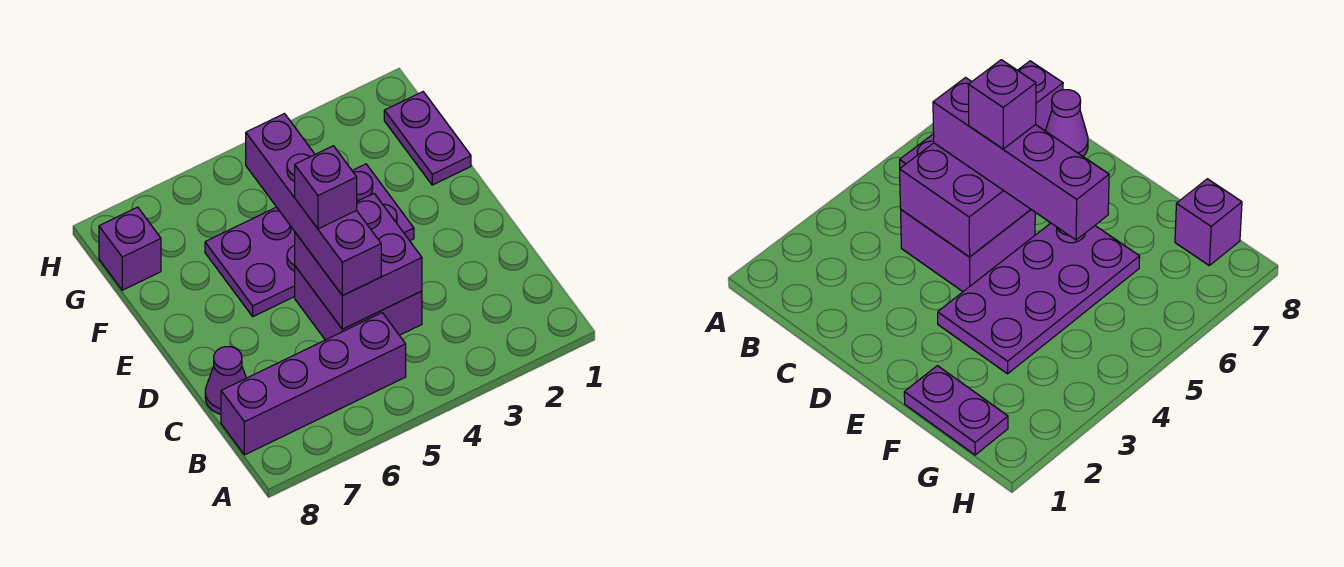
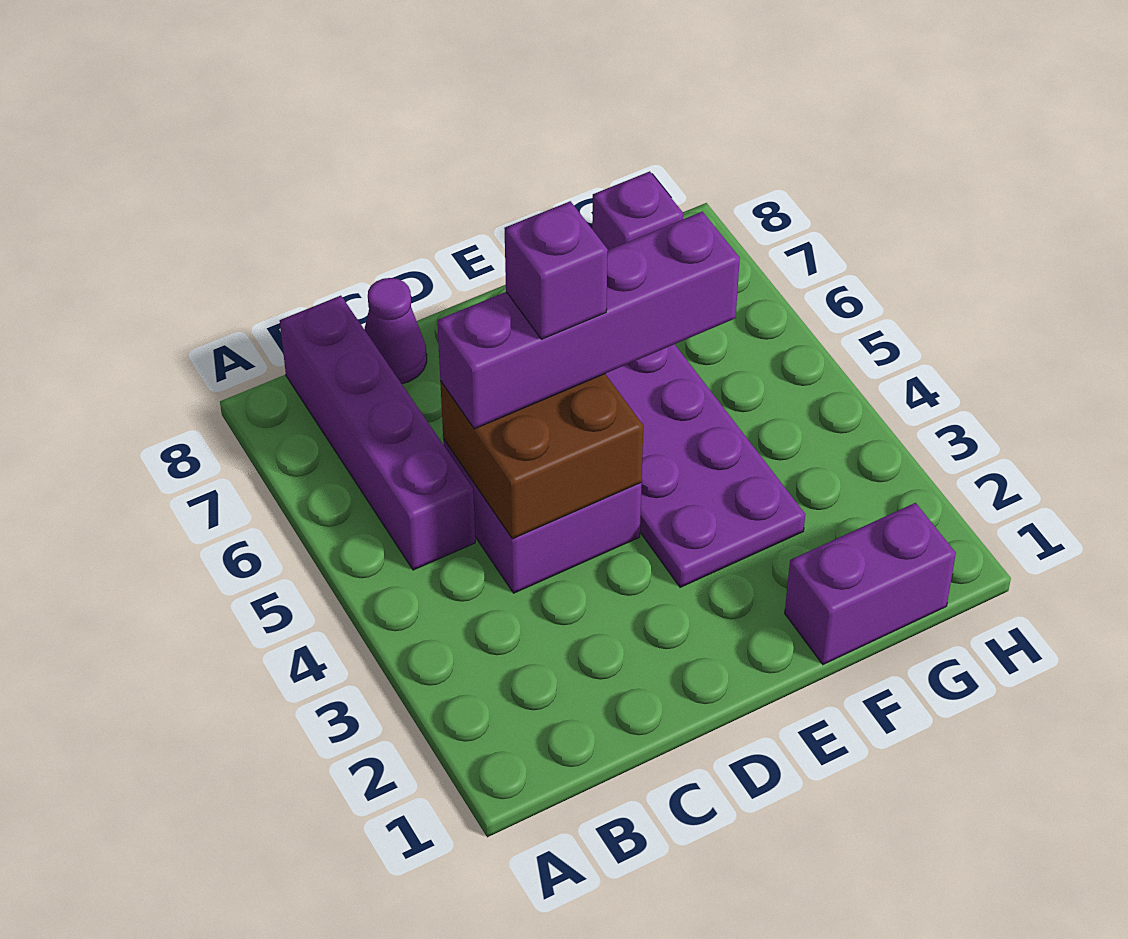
purple brick C4:D5 level 2 -> brown brick C4:D5 level 2
purple plate F1:G1 level 1 -> purple brick F1:G1 level 1

